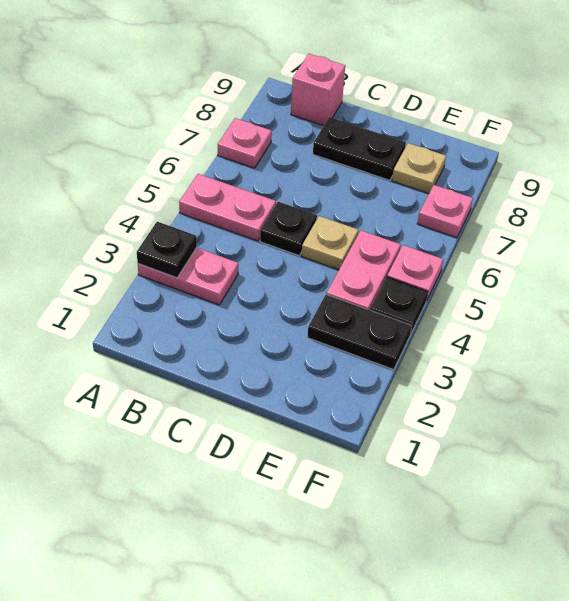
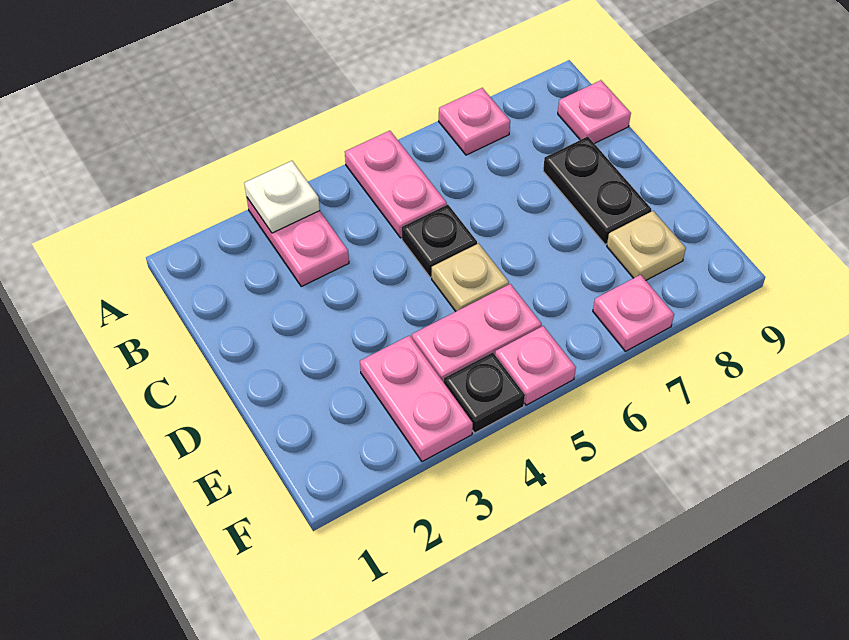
black plate A3 level 2 -> white plate A3 level 2
pink brick B9 level 1 -> pink plate B9 level 1
black plate E3:F3 level 1 -> pink plate E3:F3 level 1

